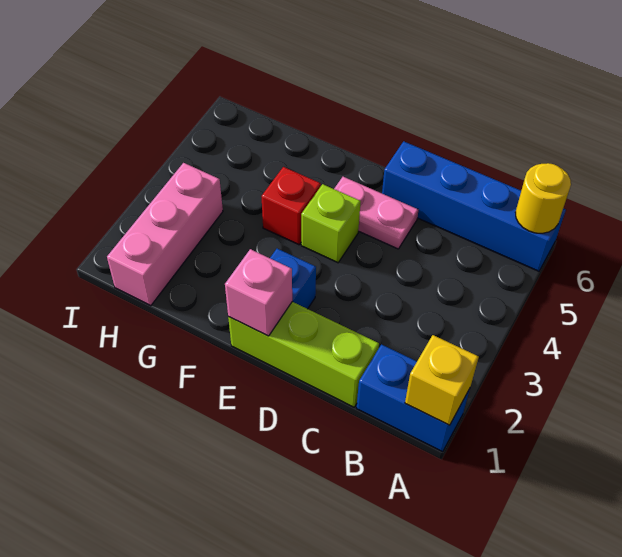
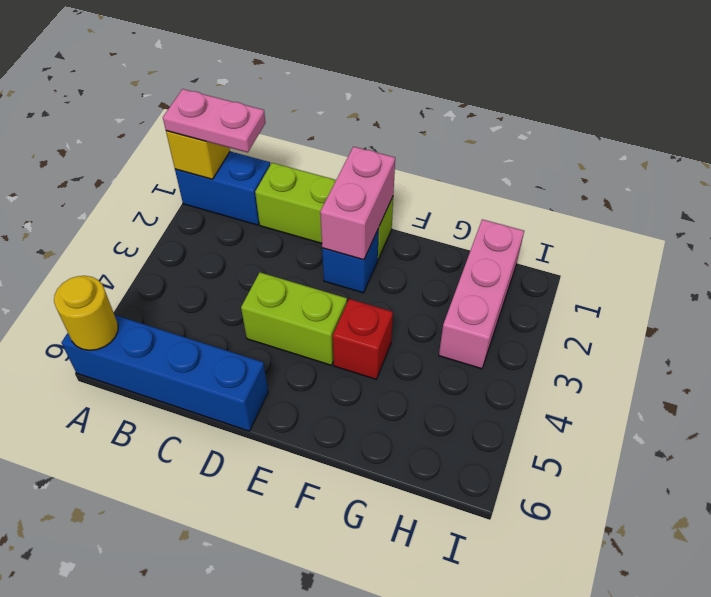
pink plate D5:E5 level 1 -> pink plate A1:B1 level 3
pink brick E1 level 2 -> pink brick E1:E2 level 2
lime brick E4 level 1 -> lime brick D4:E4 level 1

